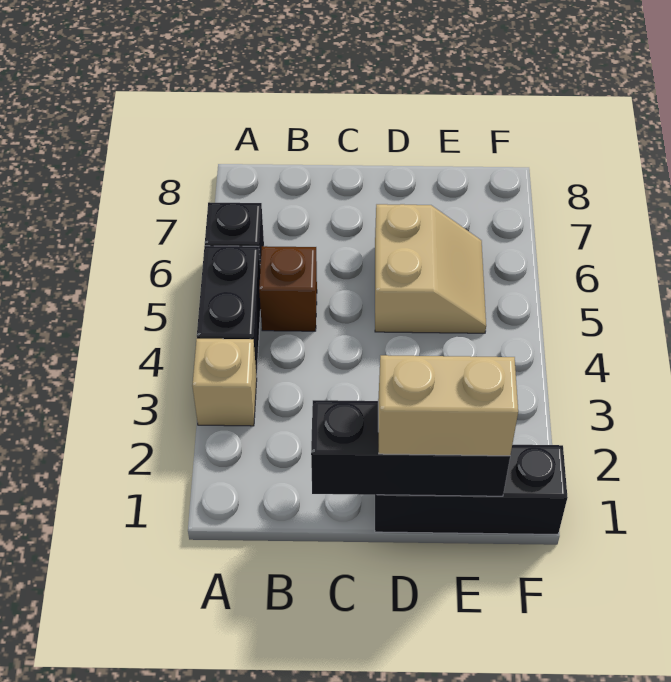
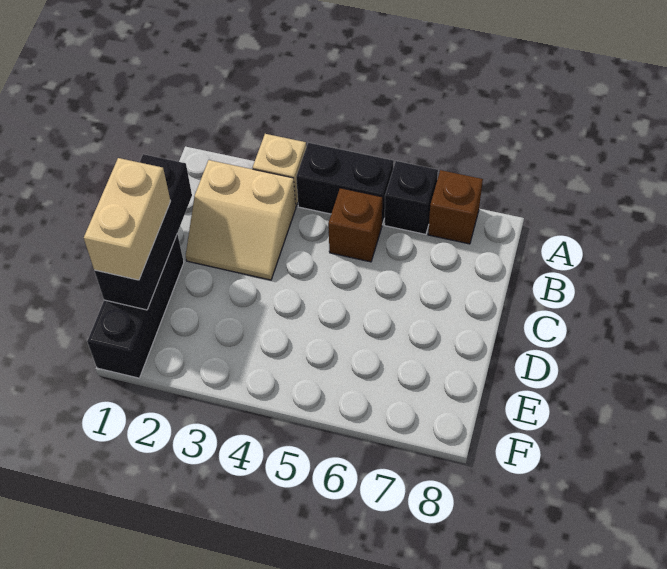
none -> brown brick A7 level 1
tan slope D5:E6 level 1 top D -> tan slope B2:C3 level 1 top B

